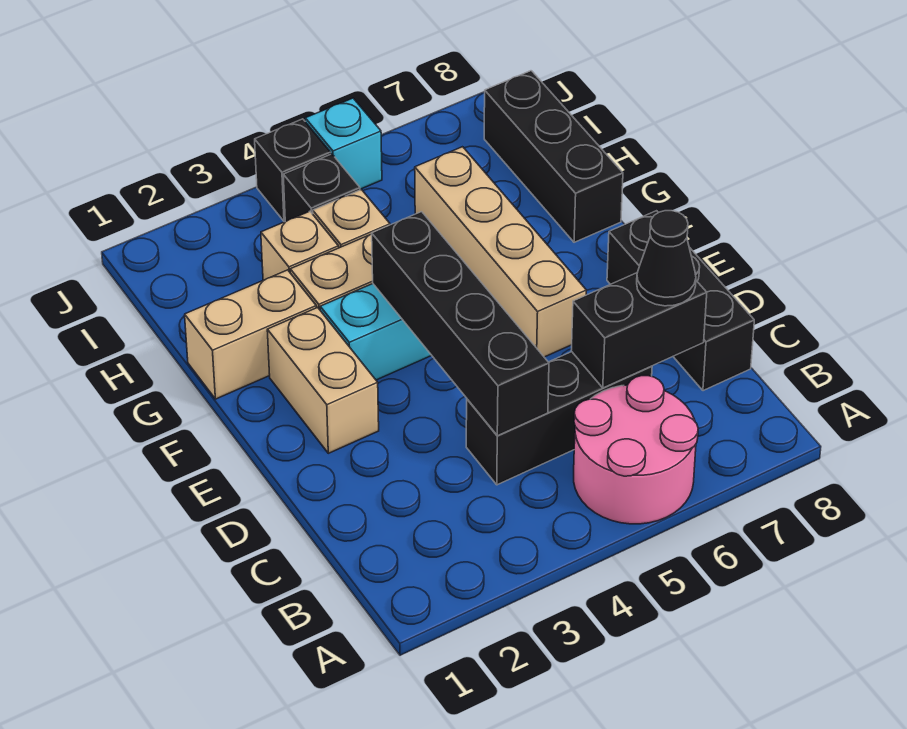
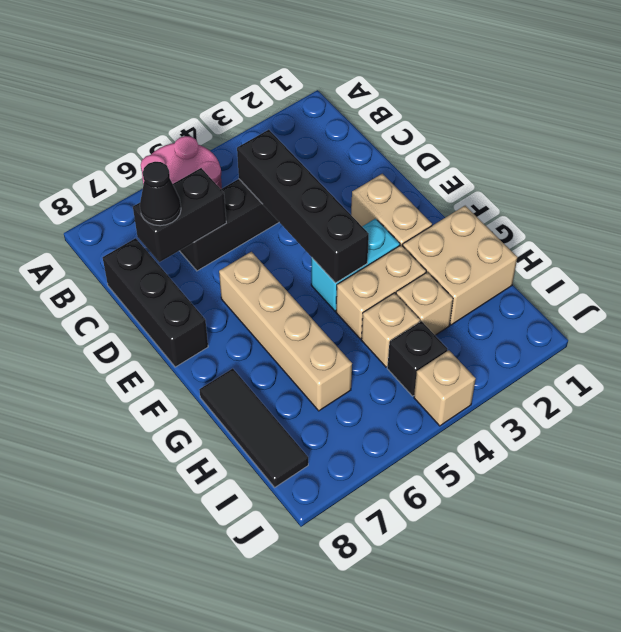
tan brick G1:G2 level 1 -> tan brick G1:H2 level 1
black brick G8:I8 level 1 -> black tile G8:I8 level 1
black brick J4 level 1 -> tan brick J4 level 1
cyan brick J5 level 1 -> none

